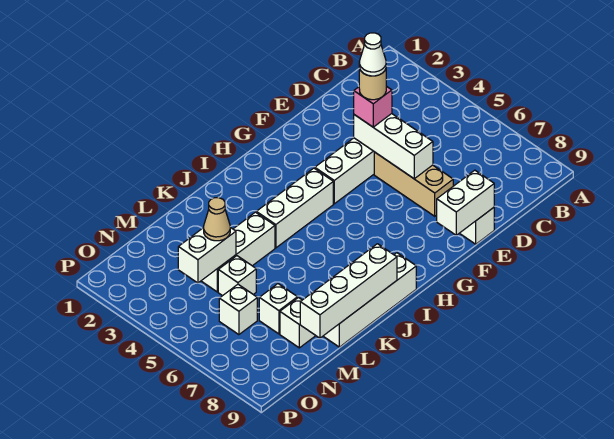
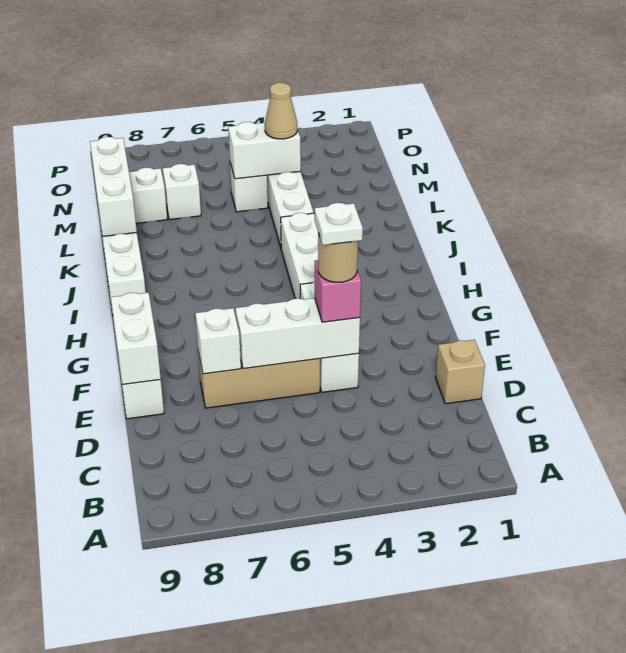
none -> tan brick D1 level 1
white cone E4 level 5 -> white plate E4 level 5
white brick J9:M9 level 2 -> white brick K9:M9 level 2
white brick M4:N4 level 2 -> white brick M4:M5 level 2
white brick N6 level 1 -> white brick E7 level 2

